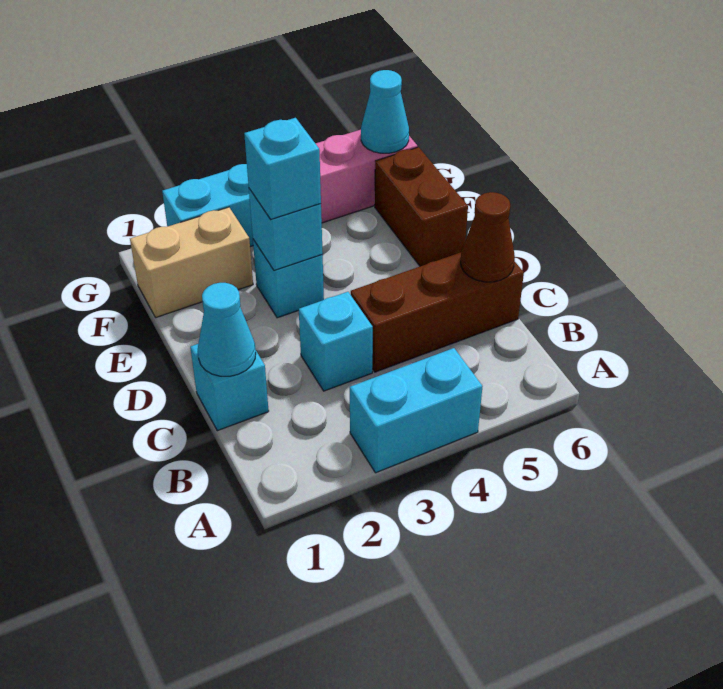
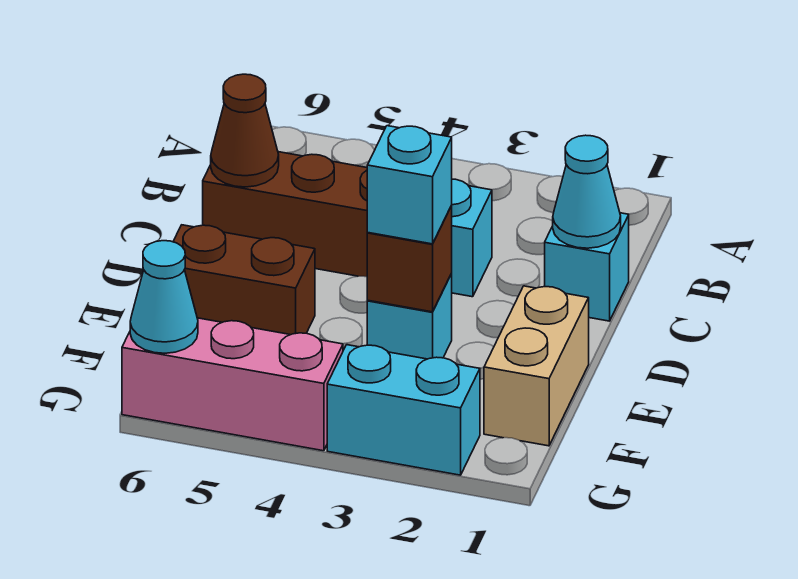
cyan brick A3:A4 level 1 -> none
cyan brick E3 level 2 -> brown brick E3 level 2
brown brick E6:F6 level 1 -> brown brick E5:E6 level 1
tan brick F1:F2 level 1 -> tan brick E1:F1 level 1

